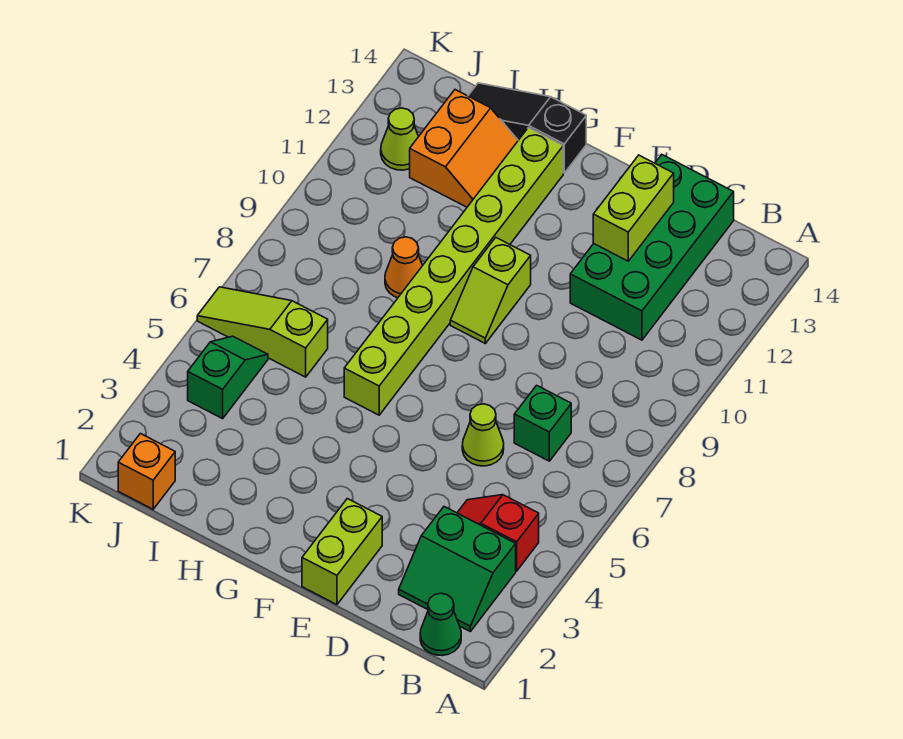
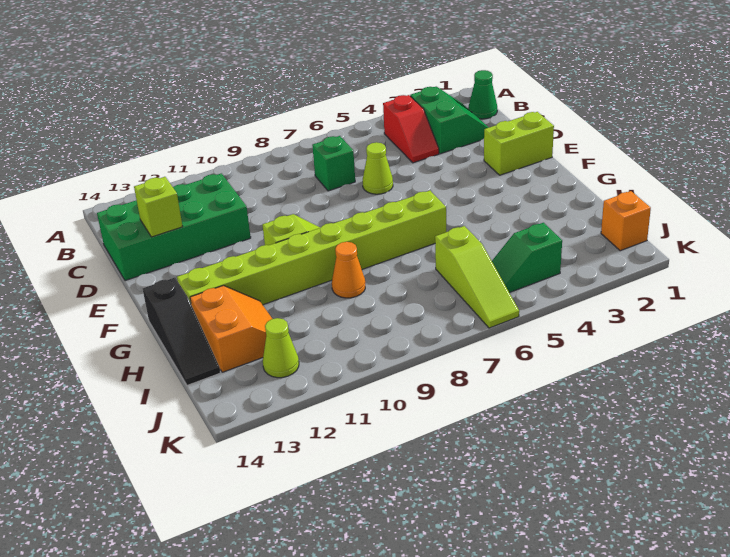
lime brick D12:D13 level 2 -> lime brick D13 level 2
orange slope H12:I13 level 1 top I -> orange slope H12:I13 level 1 top 13

